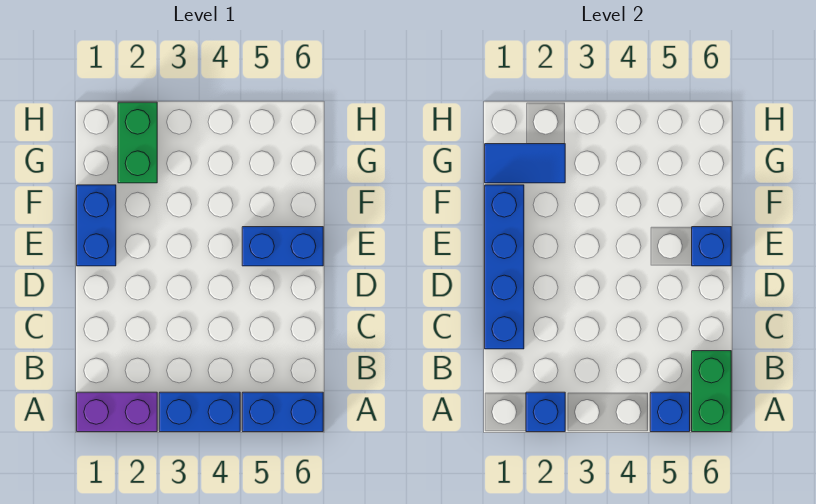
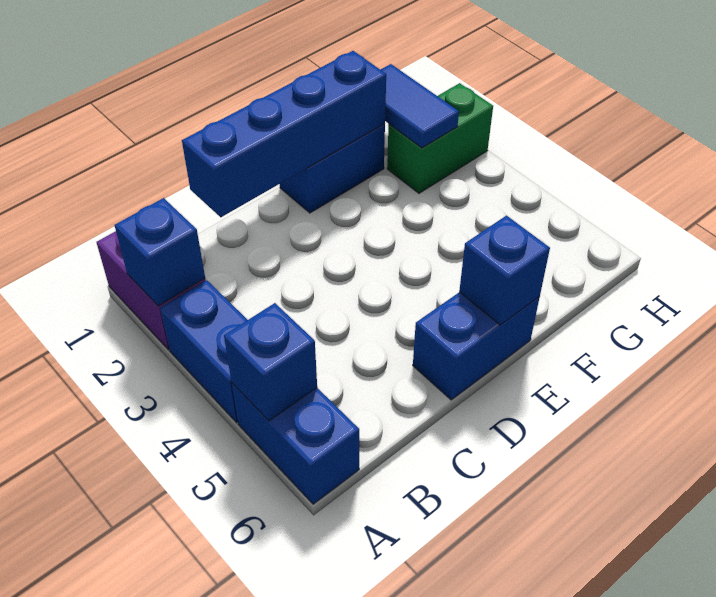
green brick A6:B6 level 2 -> none
blue brick E5:E6 level 1 -> blue brick D6:E6 level 1

